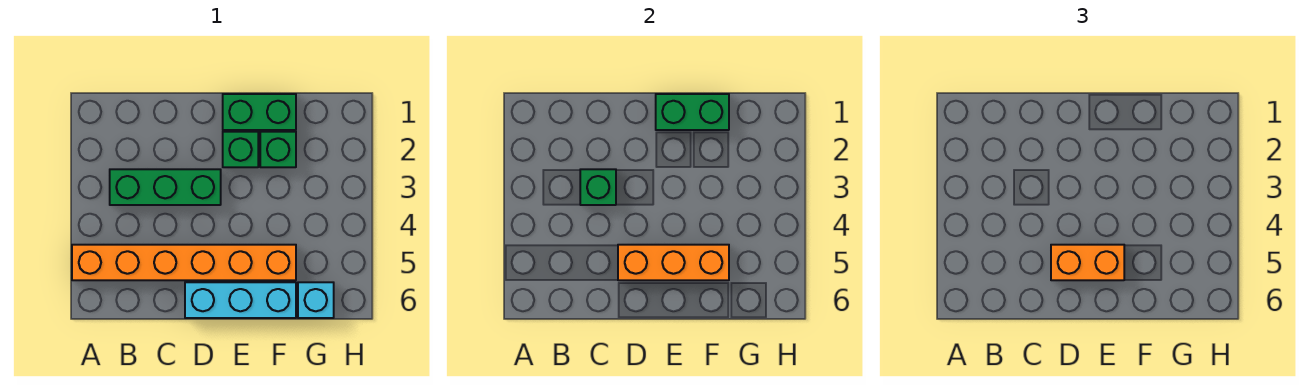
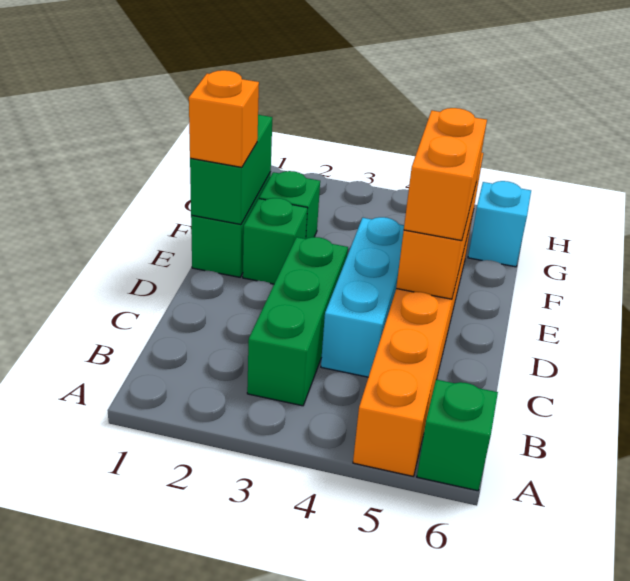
green brick C3 level 2 -> green brick A6 level 1
cyan brick D6:F6 level 1 -> cyan brick C4:E4 level 1
none -> orange brick E1 level 3

